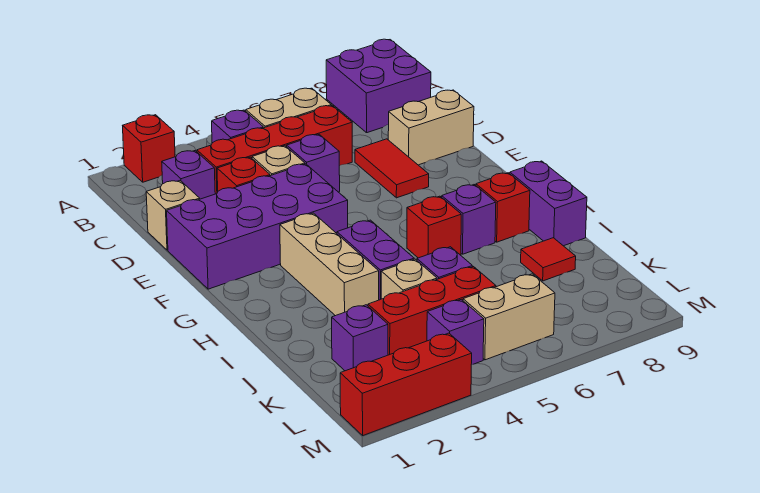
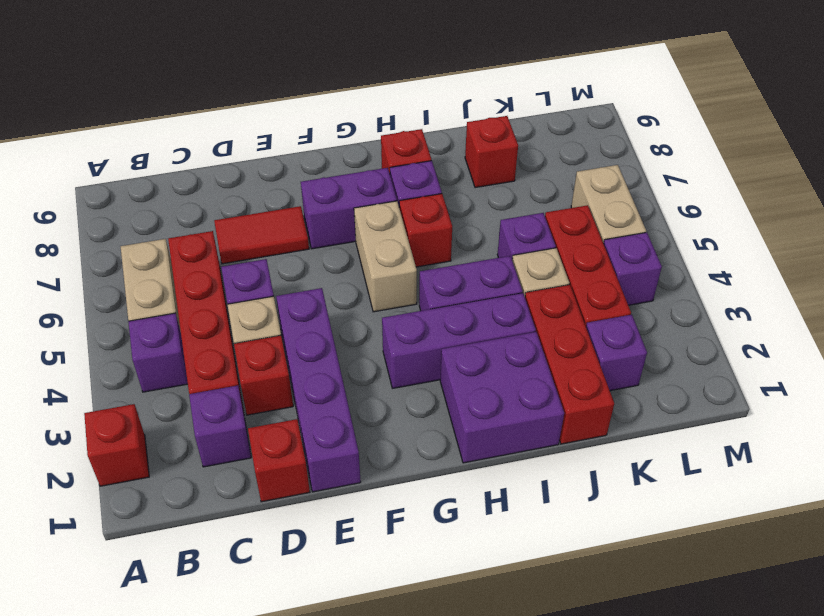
purple brick A8:B9 level 1 -> purple brick H1:I2 level 1
tan brick D1 level 1 -> red brick D1 level 1
tan brick D8:D9 level 1 -> tan brick G5:G6 level 1
purple brick E1:F4 level 1 -> purple brick E1:E4 level 1
tan brick G3:I3 level 1 -> purple brick G3:I3 level 1
purple brick H9:I9 level 1 -> purple brick F7:G7 level 1
red tile J8 level 1 -> red brick J8 level 1
red brick M1:M3 level 1 -> red brick J1:J3 level 1

